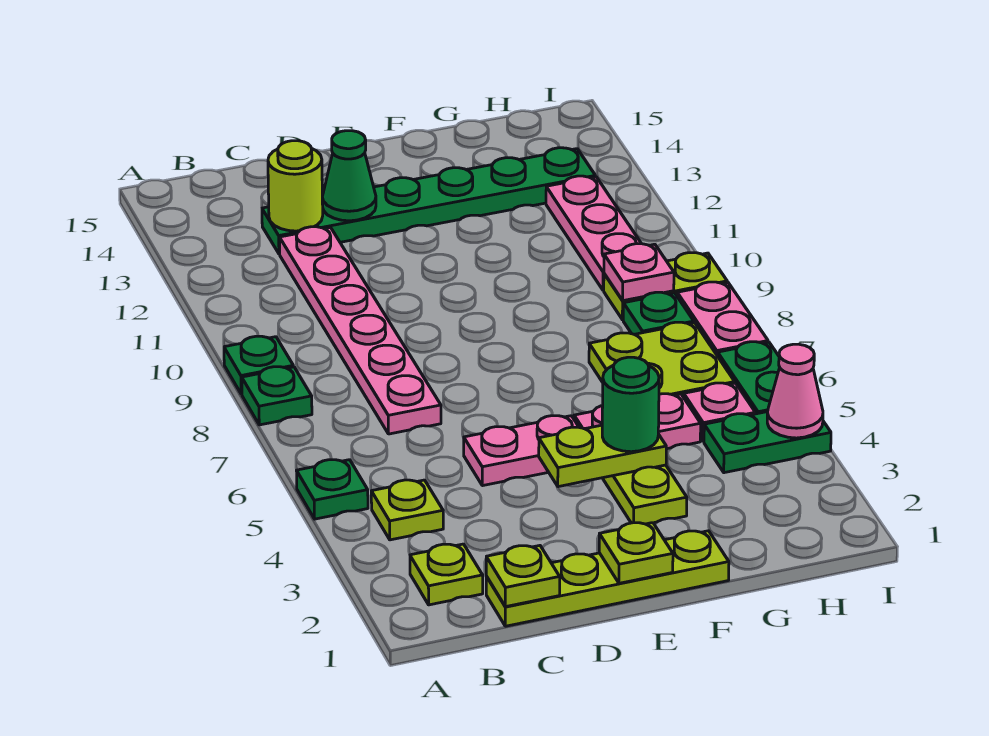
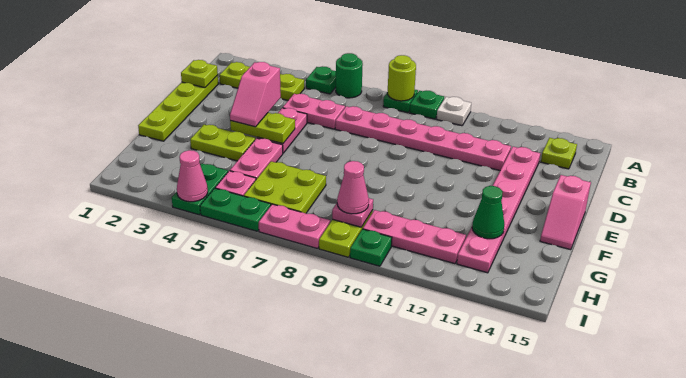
none -> white plate A10 level 1
none -> pink plate C5:C6 level 1
green plate C13:H13 level 1 -> pink plate C13:H13 level 1
lime round brick C13 level 2 -> lime round brick A8 level 2
none -> pink slope D4:E4 level 3 top D
green cone D13 level 2 -> green cone G13 level 2
lime plate E1 level 2 -> lime plate B14 level 1
lime plate E4:F4 level 2 -> lime plate E4:E5 level 2
none -> pink slope E15:F15 level 1 top E
green round brick F4 level 3 -> green round brick A6 level 1
green plate H8 level 1 -> green plate I10 level 1
none -> pink cone H9 level 3

